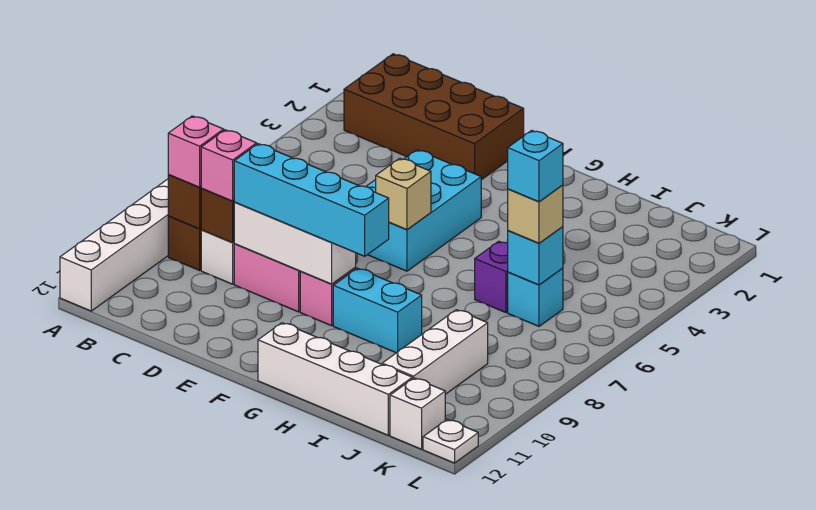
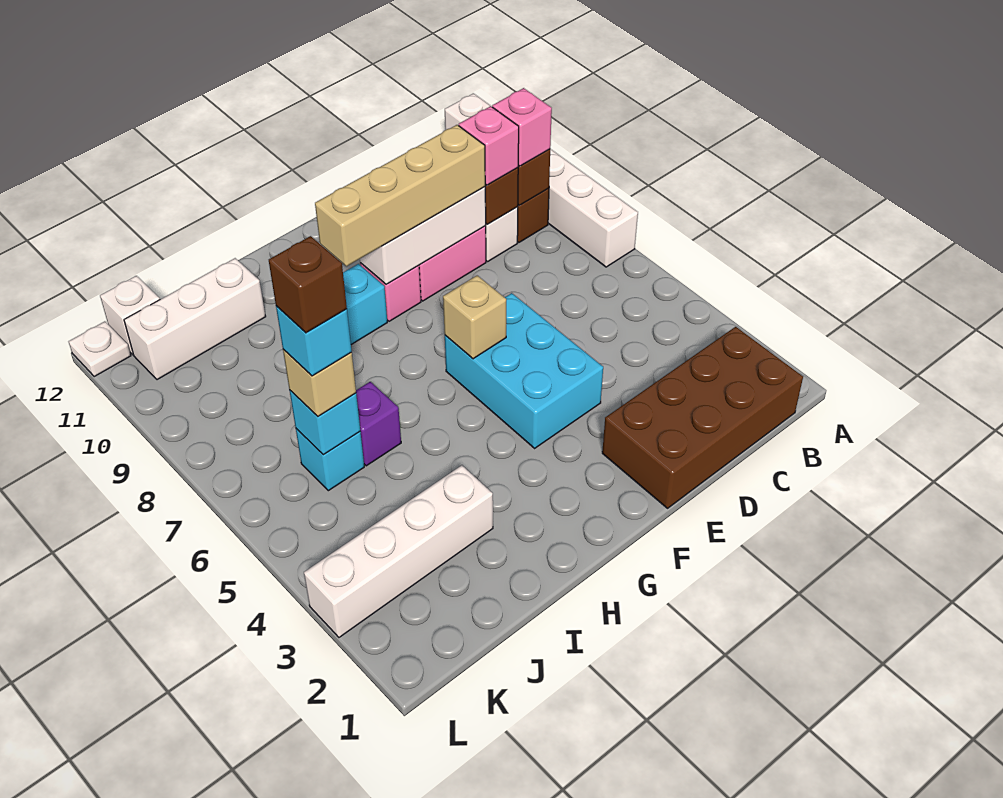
cyan brick D9:G9 level 3 -> tan brick D9:G9 level 3
white brick G12:J12 level 1 -> white brick I3:L3 level 1
none -> brown brick J6 level 5
white brick J9:J11 level 1 -> white brick I11:K11 level 1

